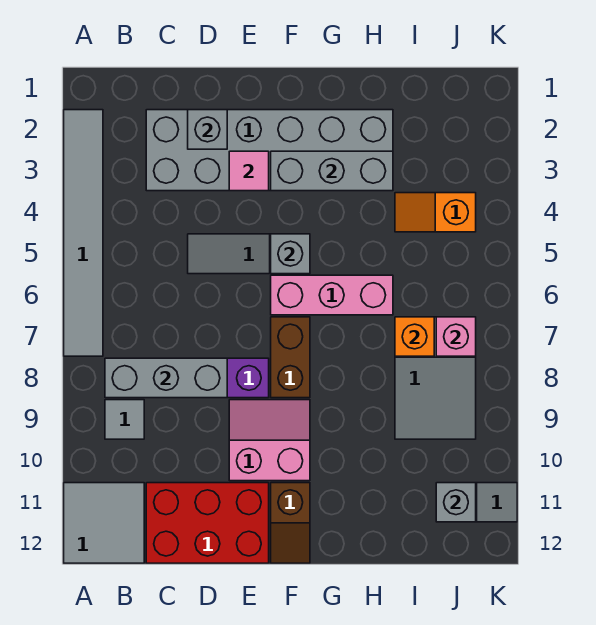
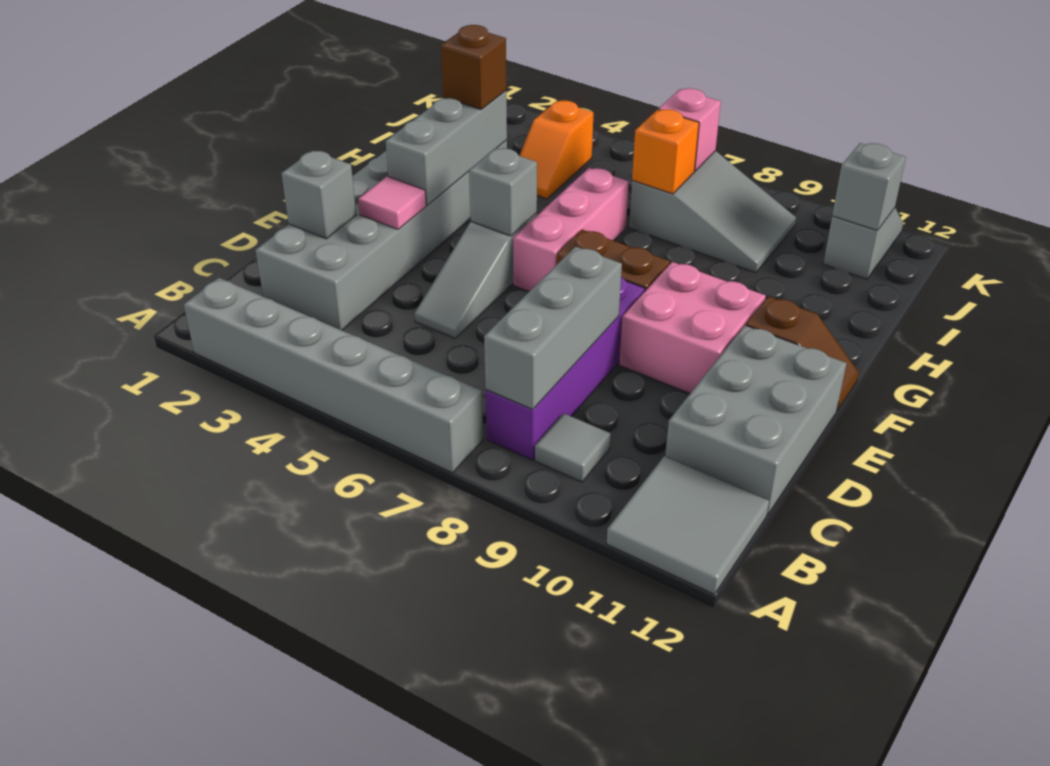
grey tile A2:A7 level 1 -> grey brick A2:A7 level 1
red brick C11:E12 level 1 -> grey brick C11:E12 level 1
pink slope E9:F10 level 1 top 10 -> pink brick E9:F10 level 1
none -> brown brick H3 level 3

